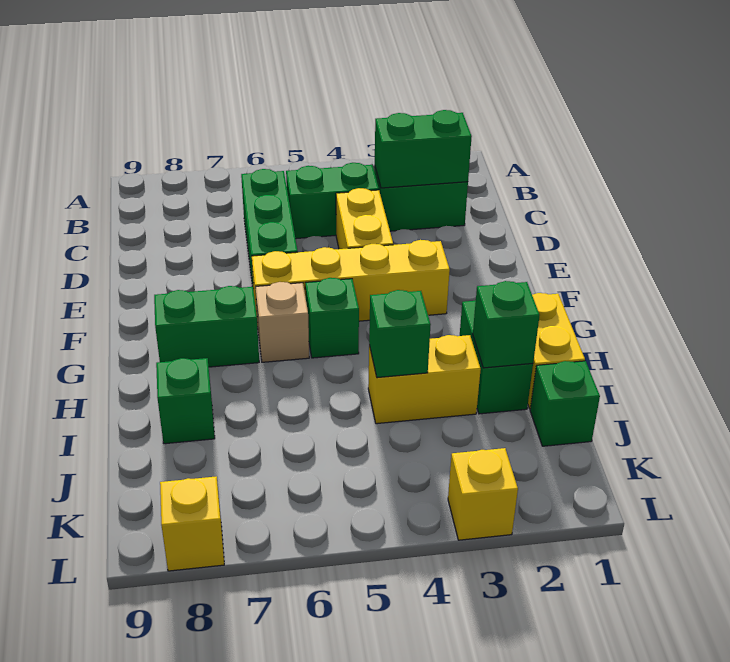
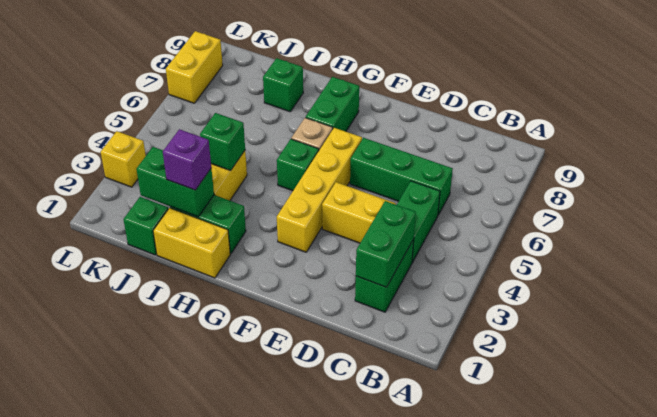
green brick I2 level 2 -> green brick I2:J2 level 2
none -> purple brick I2 level 3
yellow brick L8 level 1 -> yellow brick L7:L8 level 1

